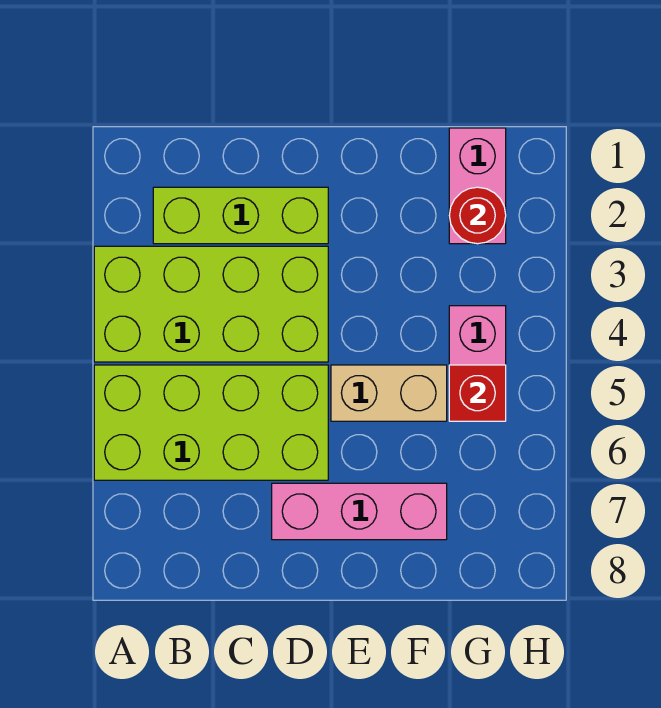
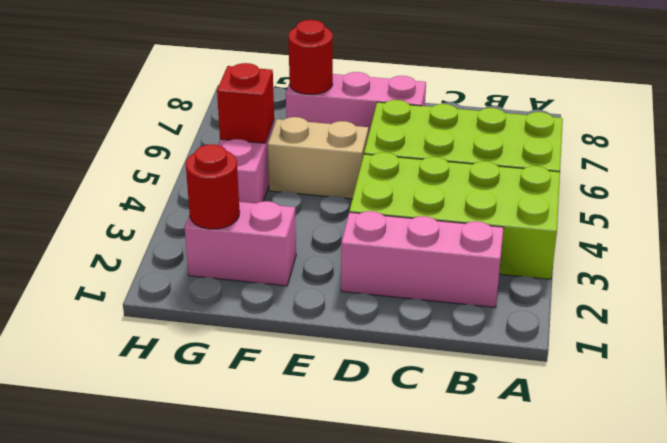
lime brick B2:D2 level 1 -> pink brick B2:D2 level 1
none -> red round brick F7 level 2
pink brick G1:G2 level 1 -> pink brick F2:G2 level 1

